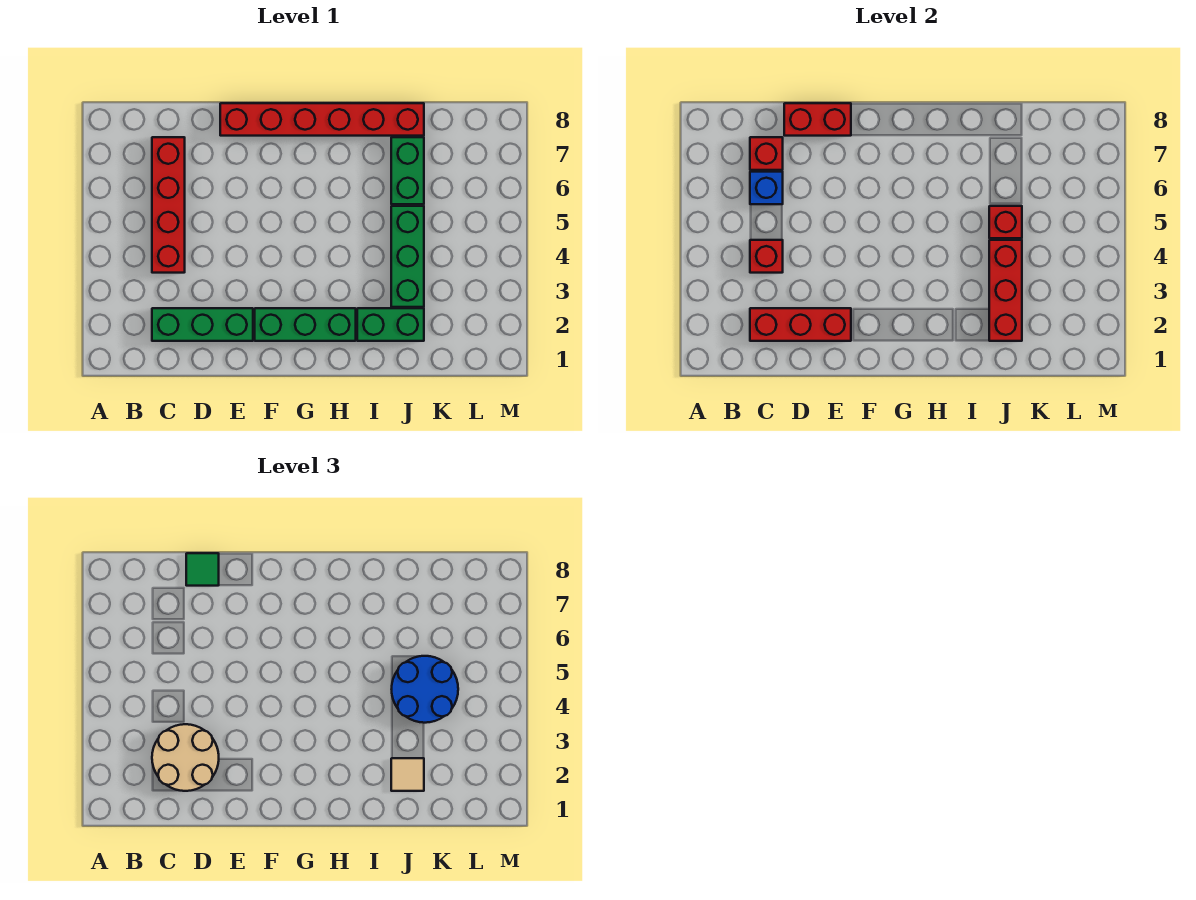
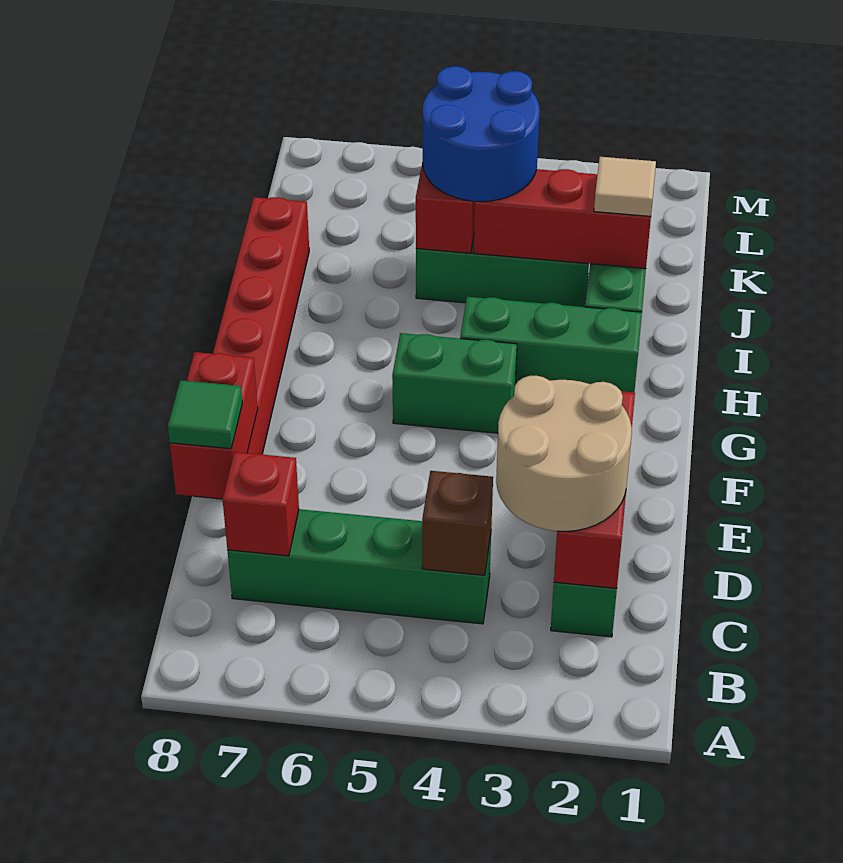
red brick C4:C7 level 1 -> green brick C4:C7 level 1
red brick C4 level 2 -> brown brick C4 level 2
blue brick C6 level 2 -> none
green brick F2:H2 level 1 -> green brick H2:H4 level 1
green brick J6:J7 level 1 -> green brick G4:G5 level 1

